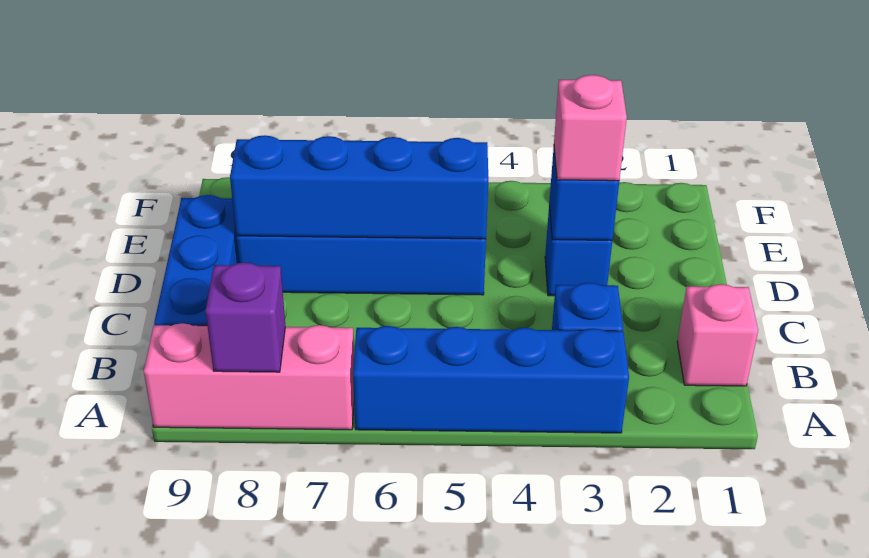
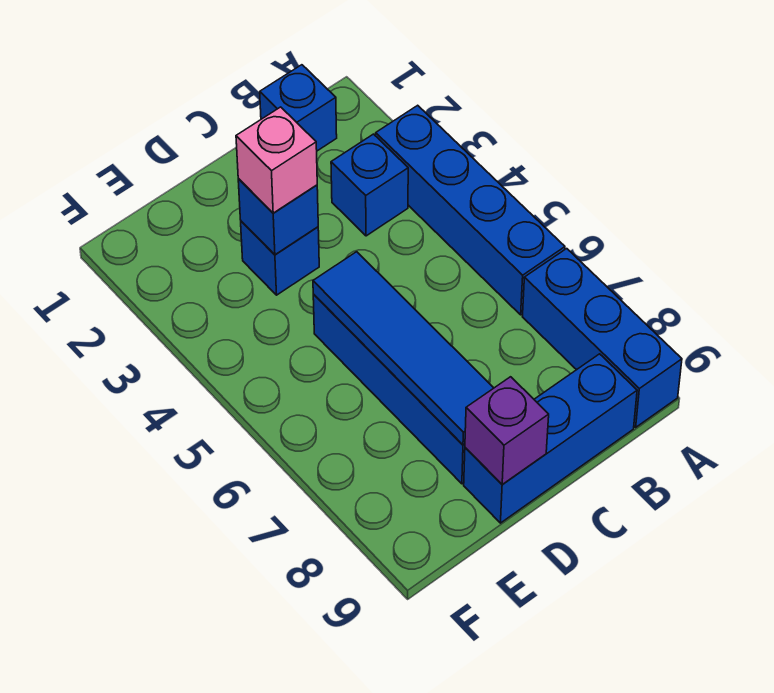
pink brick A7:A9 level 1 -> blue brick A7:A9 level 1
purple brick A8 level 2 -> purple brick D9 level 2
pink brick B1 level 1 -> blue brick B1 level 1
blue brick D5:D8 level 2 -> blue tile D5:D8 level 2

